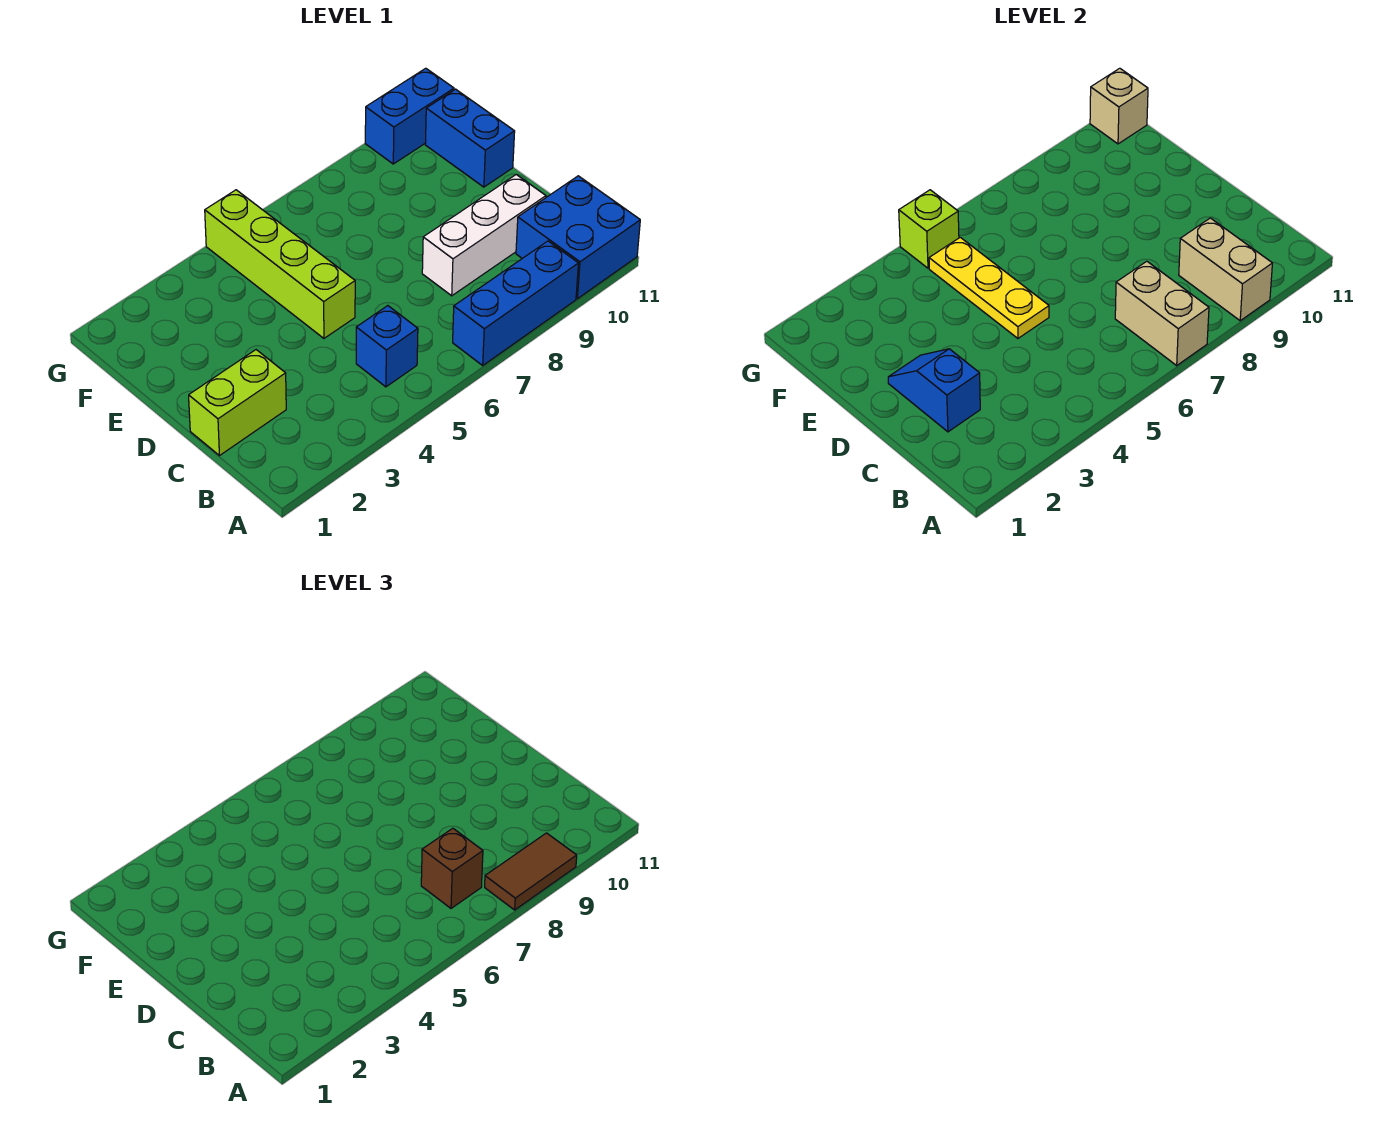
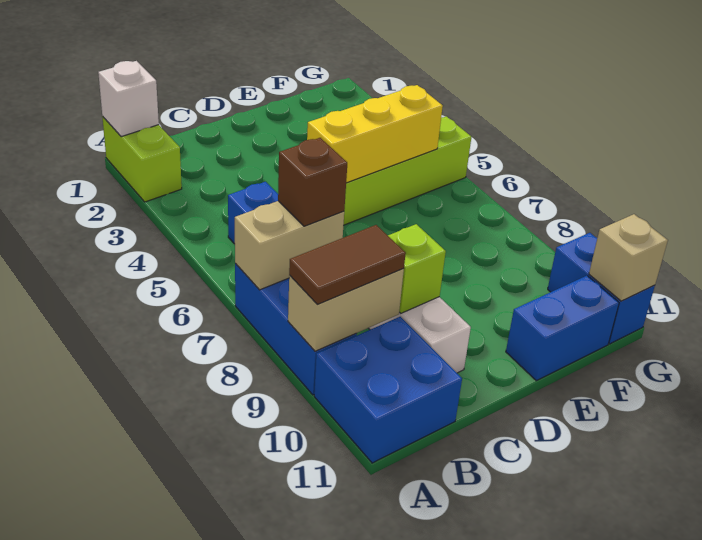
none -> white brick A1 level 2
brown tile A8:A9 level 3 -> brown tile A9:B9 level 3
lime brick C1:C2 level 1 -> lime brick A1:A2 level 1
blue slope C2:D2 level 2 top C -> none
yellow plate D5:F5 level 2 -> yellow brick D5:F5 level 2
lime brick G5 level 2 -> lime brick C9 level 2

